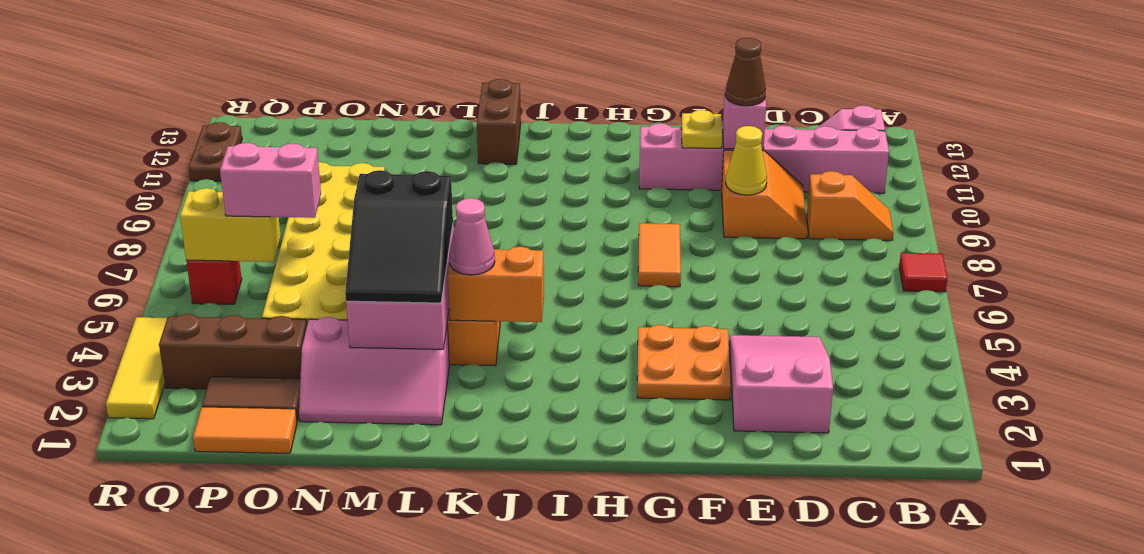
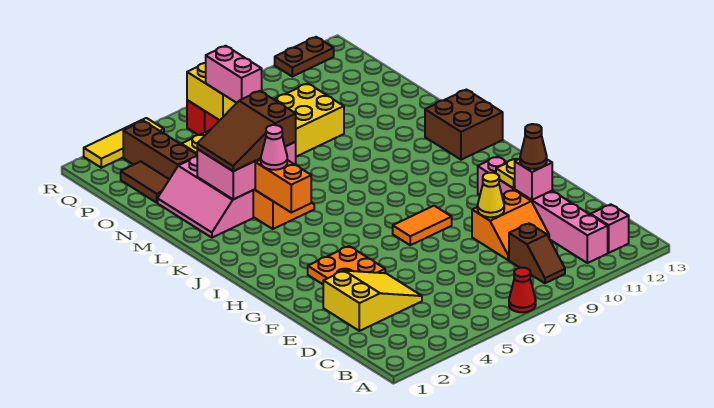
red tile A7 level 1 -> red cone A7 level 1
orange slope B9:C9 level 1 top C -> brown slope B9:C9 level 1 top C
pink slope D2:E4 level 1 top 2 -> yellow slope D2:E4 level 1 top 2
brown brick K12:K13 level 1 -> brown brick J12:K13 level 1
black slope L3:M5 level 3 top 5 -> brown slope L3:M5 level 3 top 5
orange tile O1:P1 level 1 -> none

